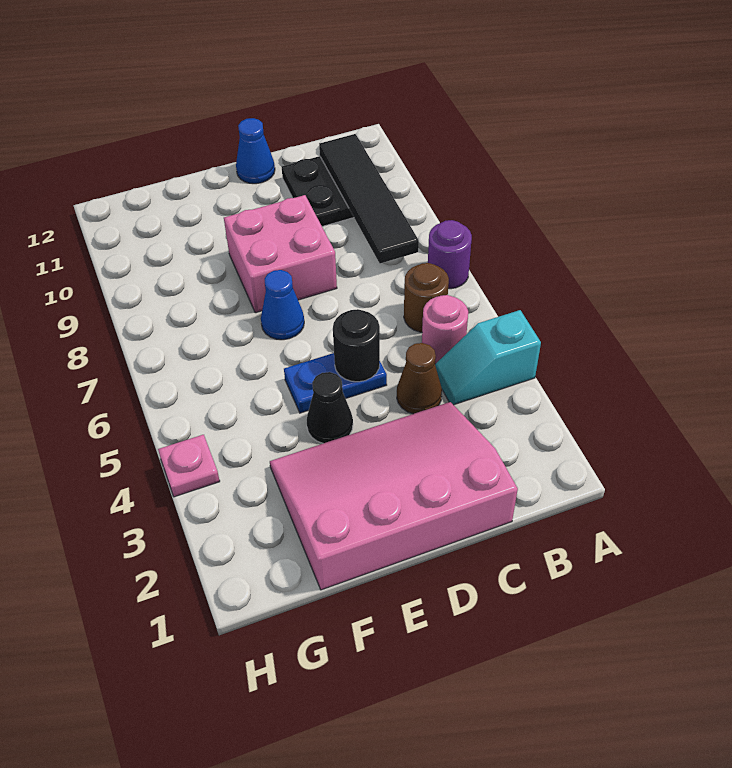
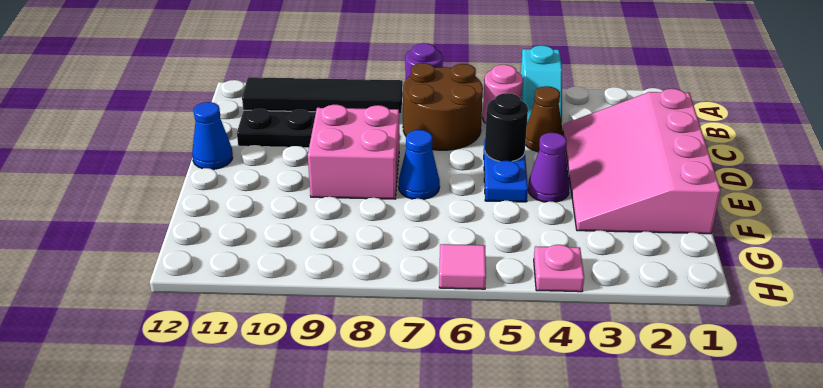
brown round brick B6 level 1 -> brown round brick B6:C7 level 1
black cone E4 level 1 -> purple cone E4 level 1
none -> pink tile H6 level 1

